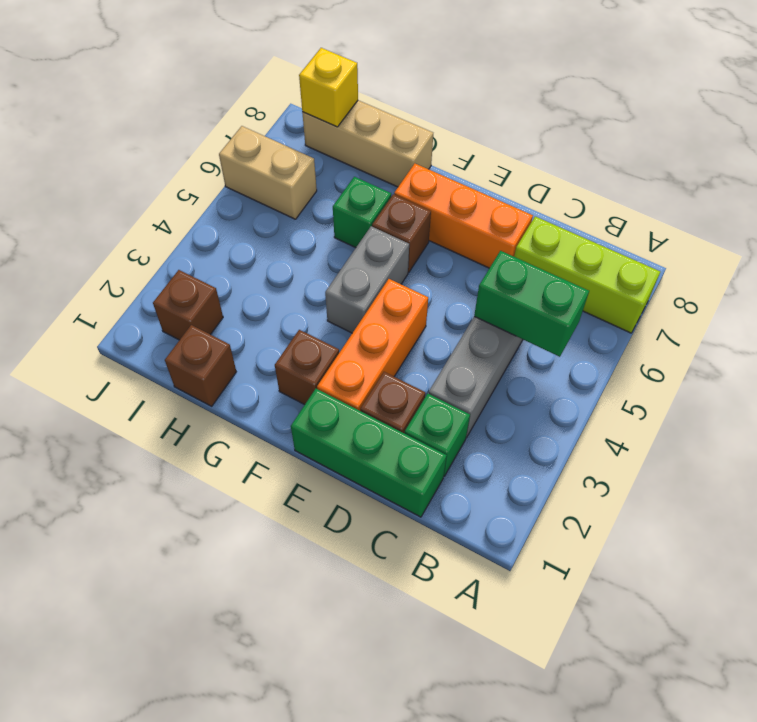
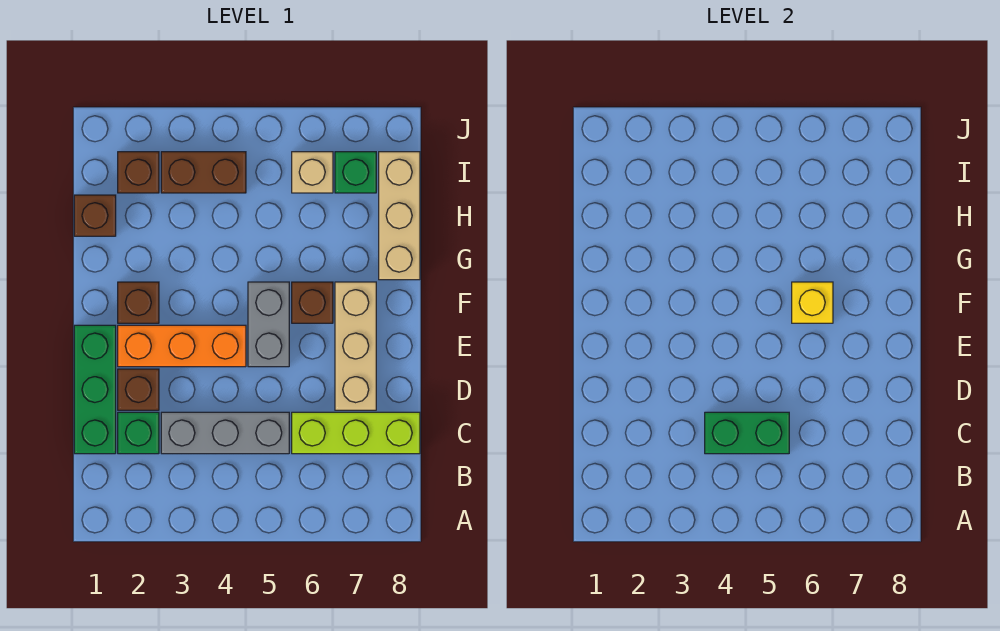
lime brick A7:C7 level 1 -> lime brick C6:C8 level 1
green brick B5:C5 level 2 -> green brick C4:C5 level 2
orange brick D7:F7 level 1 -> tan brick D7:F7 level 1
grey brick F4:F5 level 1 -> grey brick E5:F5 level 1
green brick G6 level 1 -> green brick I7 level 1
none -> brown brick I3:I4 level 1
tan brick I6:J6 level 1 -> tan brick I6 level 1
yellow brick I8 level 2 -> yellow brick F6 level 2

